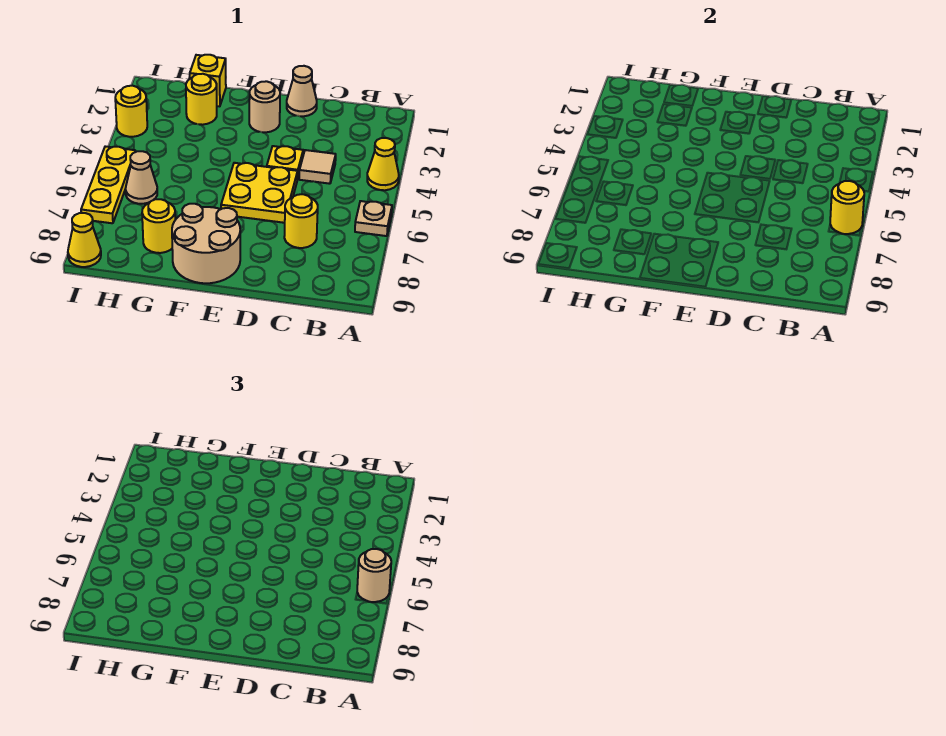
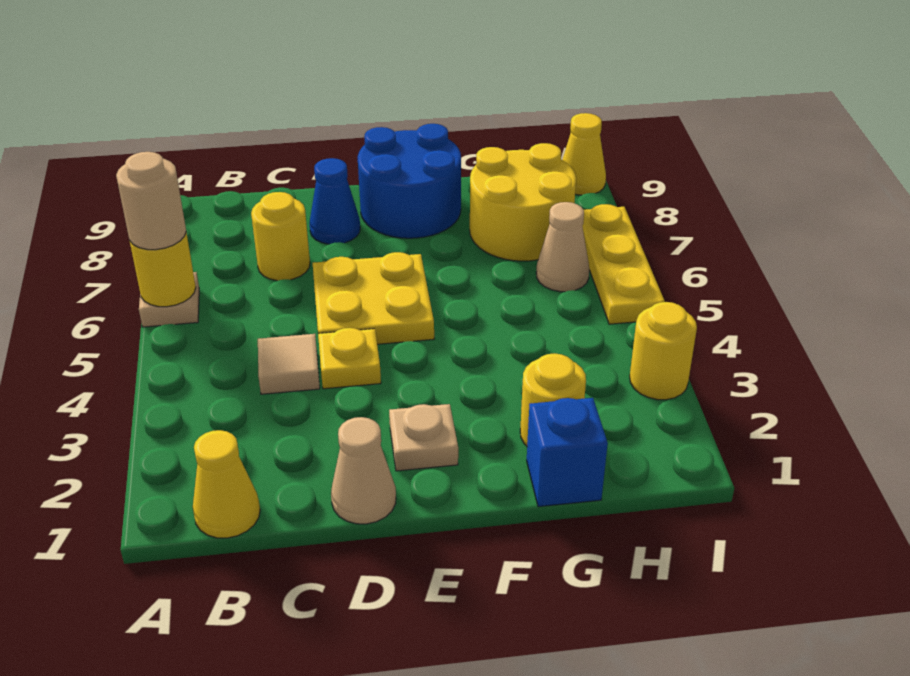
yellow cone A4 level 1 -> yellow cone B1 level 1
none -> blue cone D8 level 1
tan round brick E2 level 1 -> tan plate E2 level 1
tan round brick E8:F9 level 1 -> blue round brick E8:F9 level 1
yellow brick G1 level 1 -> blue brick G1 level 1
yellow round brick G8 level 1 -> yellow round brick G7:H8 level 1

